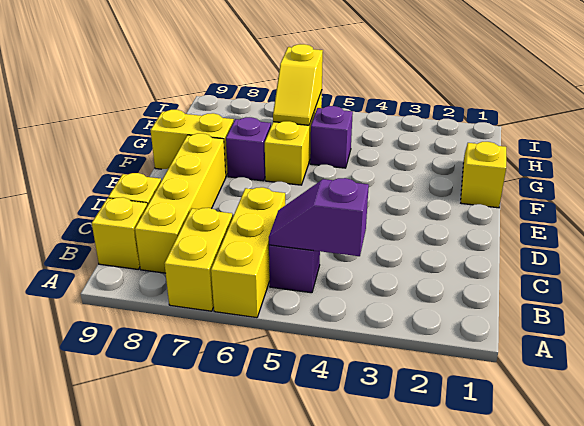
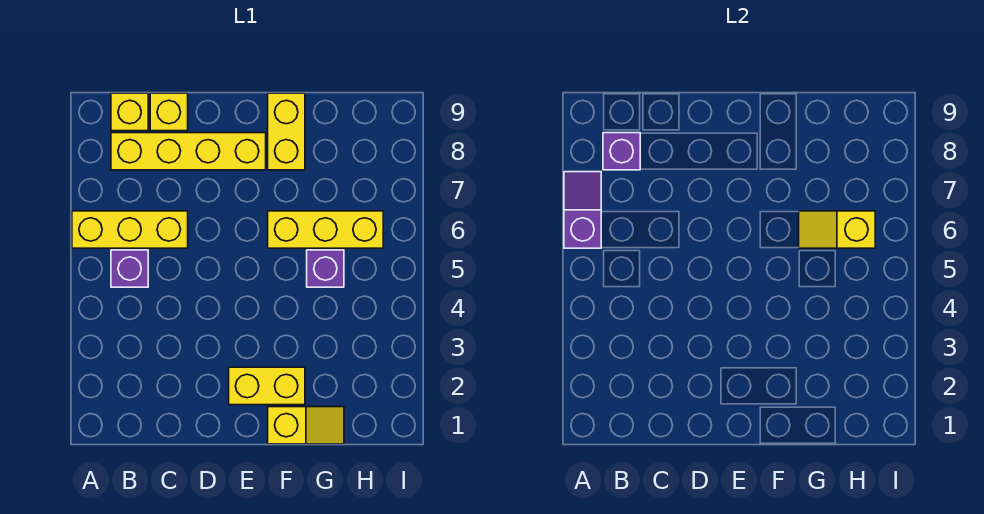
yellow brick A7:B7 level 1 -> yellow brick E2:F2 level 1
purple slope B4:B5 level 2 top 4 -> purple slope A6:A7 level 2 top 6
purple brick F7 level 1 -> purple brick B8 level 2

